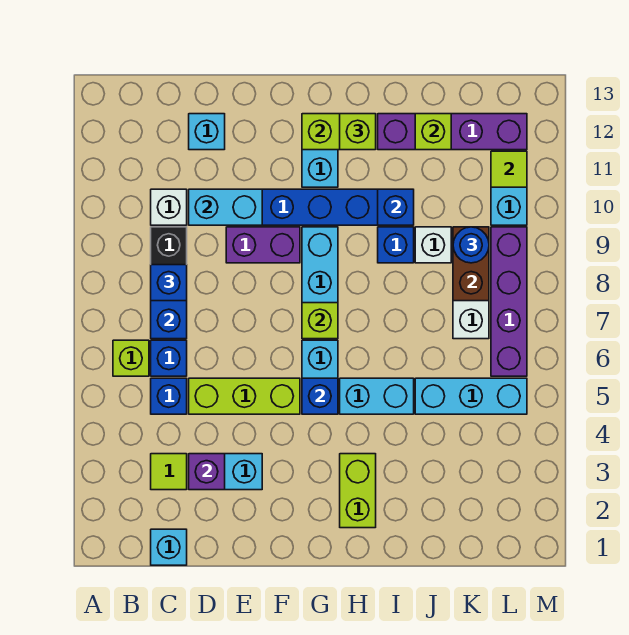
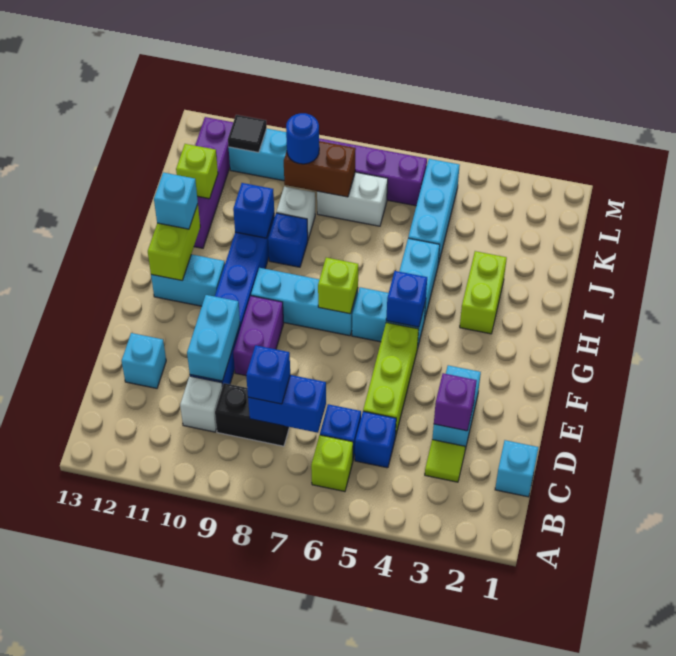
lime brick H2:H3 level 1 -> lime brick H3:I3 level 1
lime brick H12 level 3 -> cyan brick H12 level 3
lime tile L11 level 2 -> black tile L11 level 2

